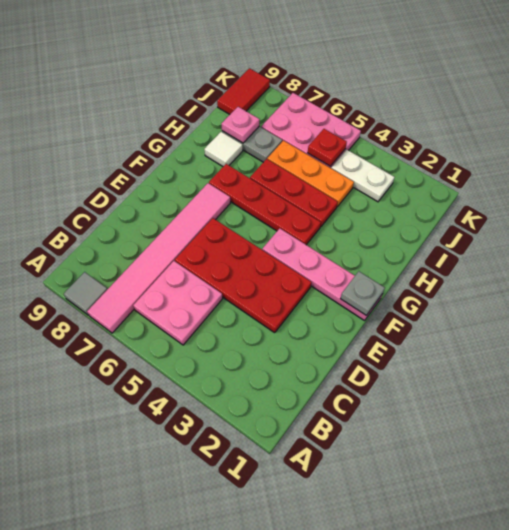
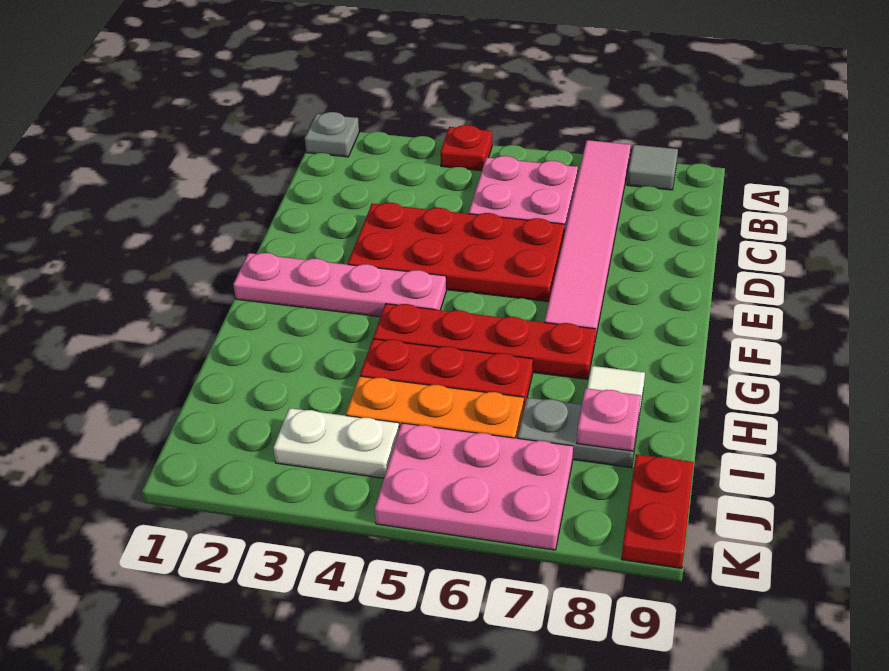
grey plate F1 level 2 -> grey plate A1 level 1
red plate J5 level 2 -> red plate A4 level 1
red tile J9:K9 level 1 -> red plate J9:K9 level 1

